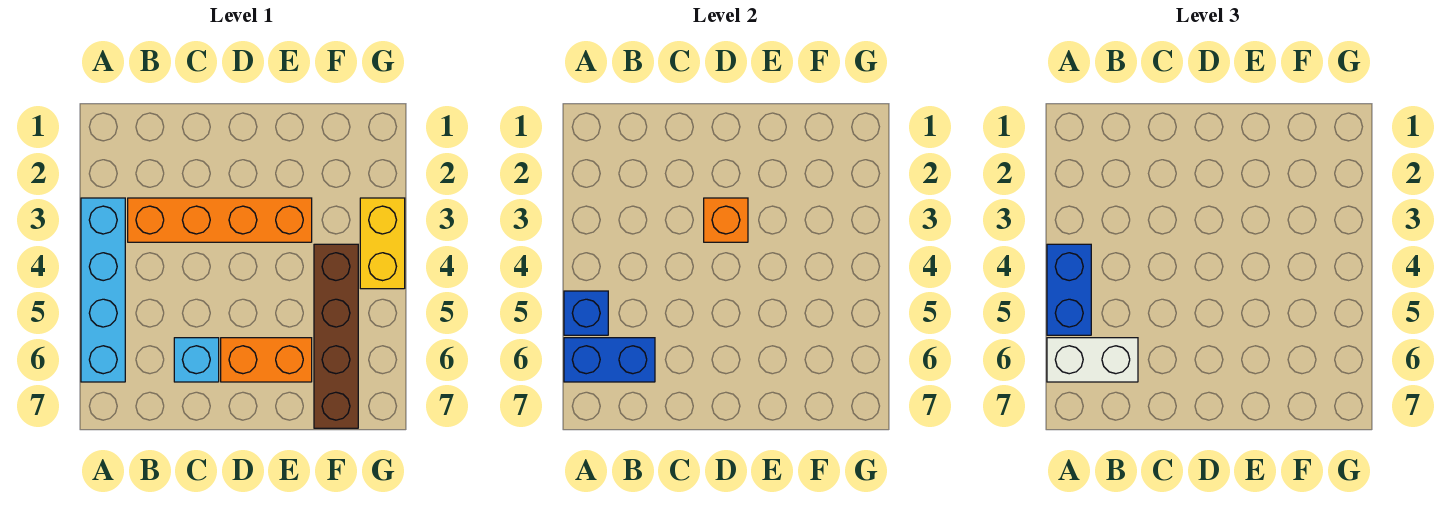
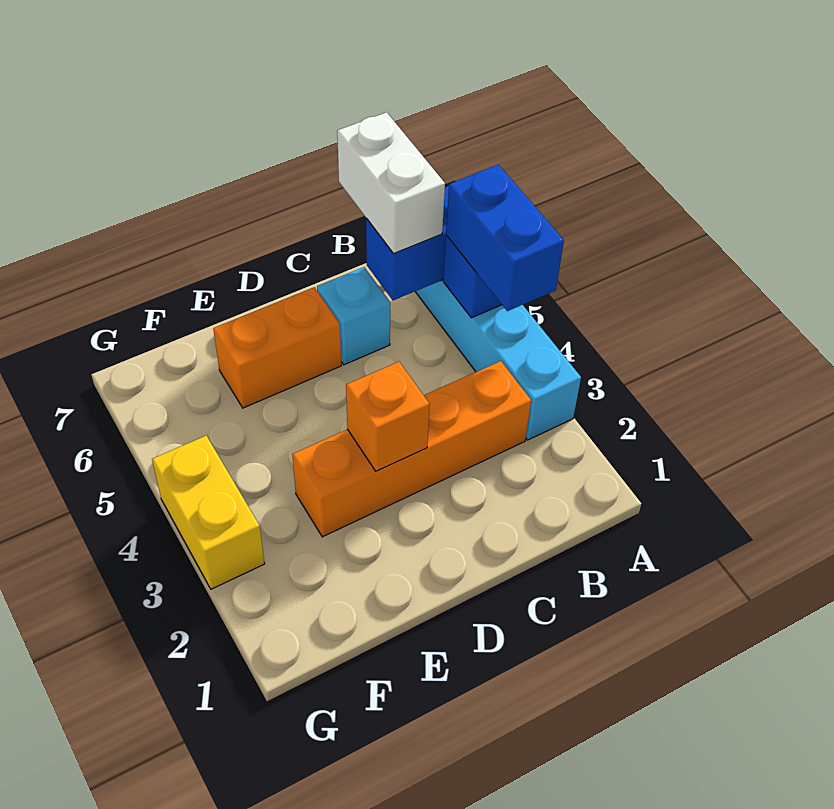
white brick A6:B6 level 3 -> white brick B6:B7 level 3
brown brick F4:F7 level 1 -> none

